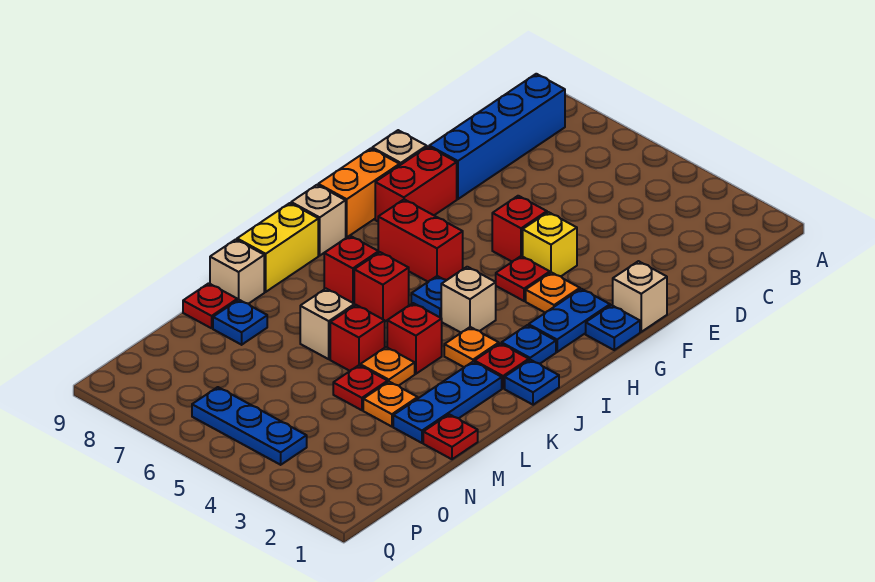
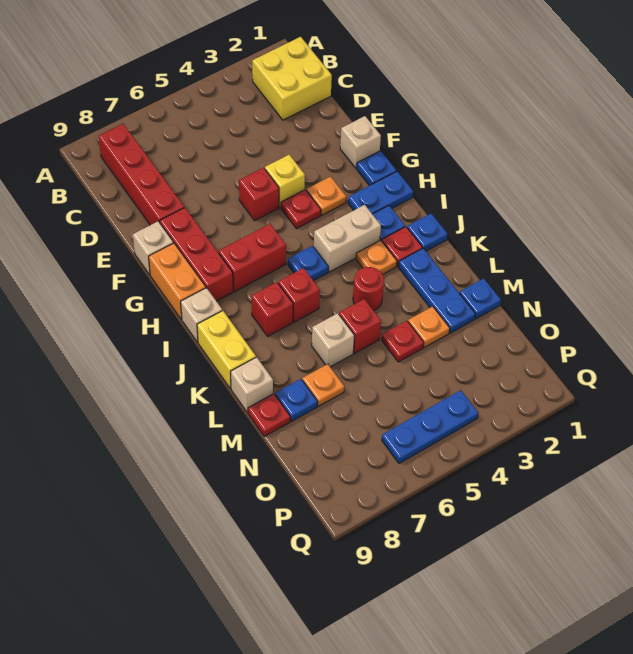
none -> yellow brick B1:C2 level 1
blue brick B8:E8 level 1 -> red brick B8:E8 level 1
red brick F8:G8 level 1 -> red brick F8:H8 level 1
blue plate G2:H2 level 1 -> blue plate H1:H2 level 1
tan brick I4 level 1 -> tan brick I3:I4 level 1
red brick K4 level 1 -> red round brick K4 level 1
orange plate L4 level 1 -> orange plate M7 level 1
red plate M1 level 1 -> blue plate M1 level 1

